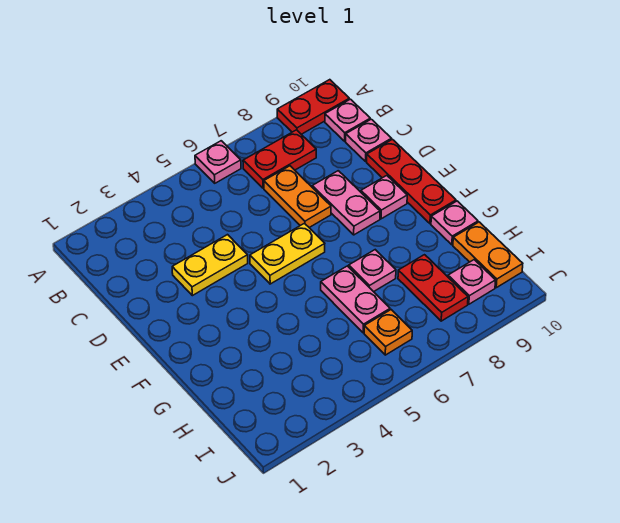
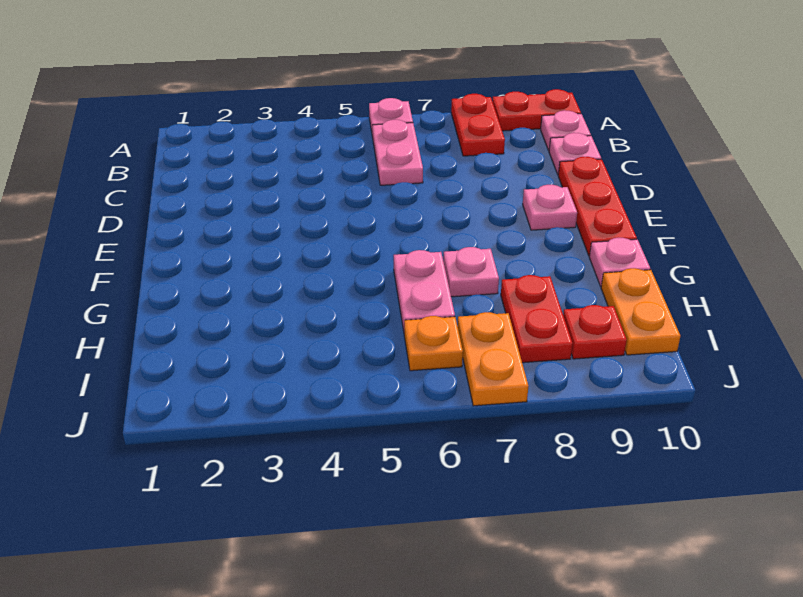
red plate B7:B8 level 1 -> red plate A8:B8 level 1
orange plate C7:D7 level 1 -> orange plate I7:J7 level 1
yellow plate D3:D4 level 1 -> none
pink plate D8:E8 level 1 -> pink plate B6:C6 level 1
yellow plate E5:E6 level 1 -> none
pink plate I9 level 1 -> red plate I9 level 1

